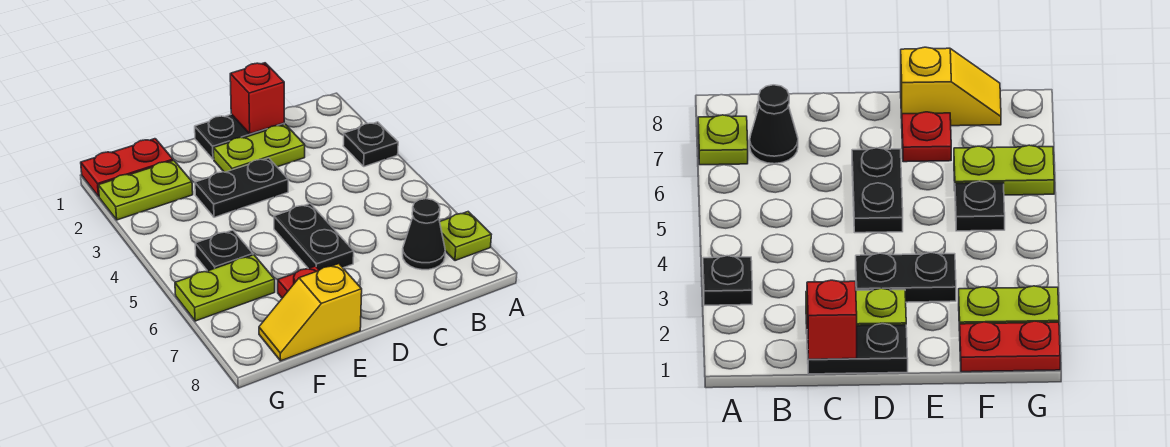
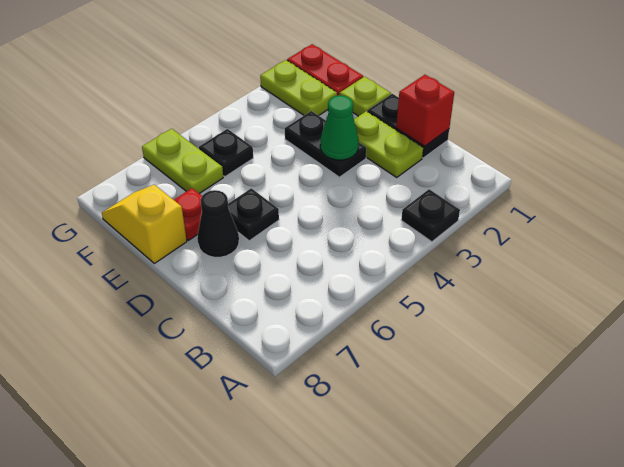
lime plate A7 level 1 -> lime plate E1 level 1
black cone B7 level 1 -> black cone D7 level 1
none -> green cone D3 level 2
black plate D5:D6 level 1 -> black plate D6 level 1

